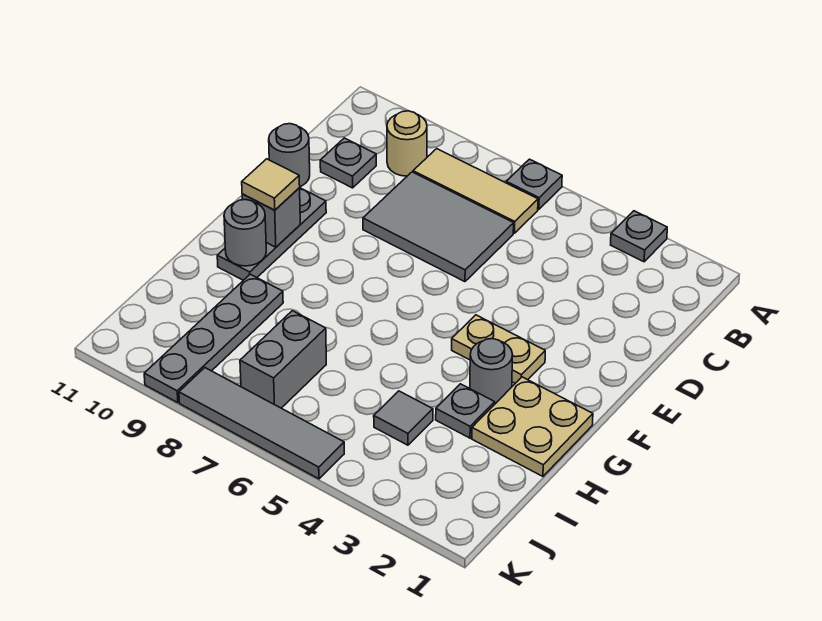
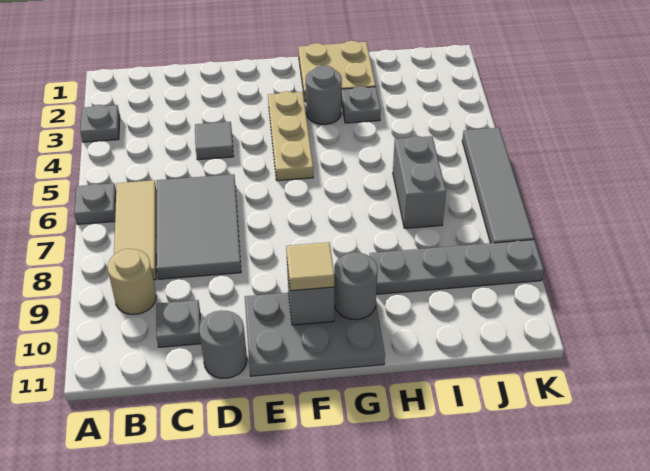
grey plate E10:G10 level 1 -> grey plate E10:G11 level 1
tan plate F3:F4 level 1 -> tan plate F3:F5 level 1
grey tile I4 level 1 -> grey tile D4 level 1
grey brick I7:J7 level 1 -> grey brick I6:I7 level 1

